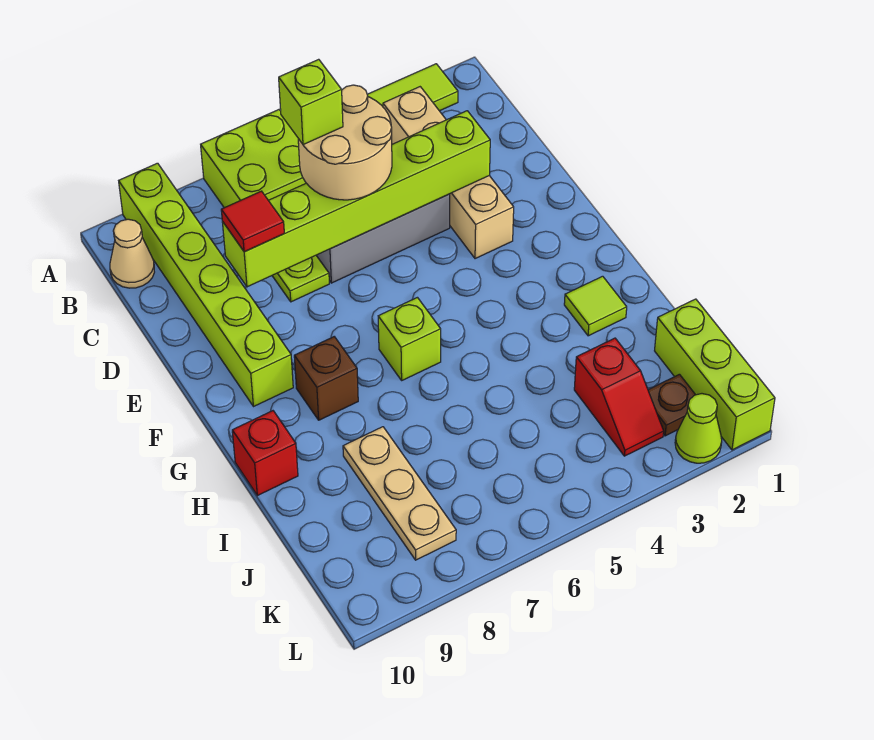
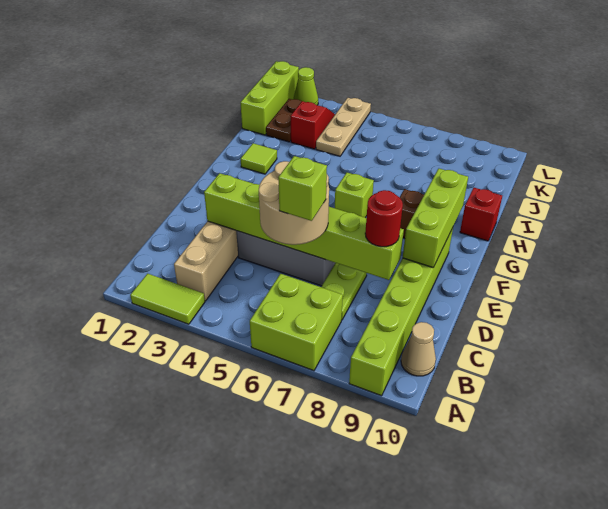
red tile D8 level 3 -> red round brick D8 level 3
none -> lime brick E9:G9 level 2
tan plate I8:K8 level 1 -> tan plate J4:L4 level 1
brown plate K2 level 1 -> brown plate J2:K2 level 1

